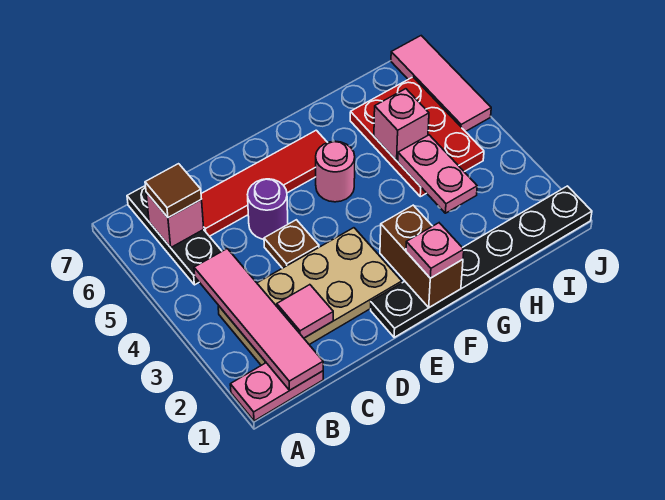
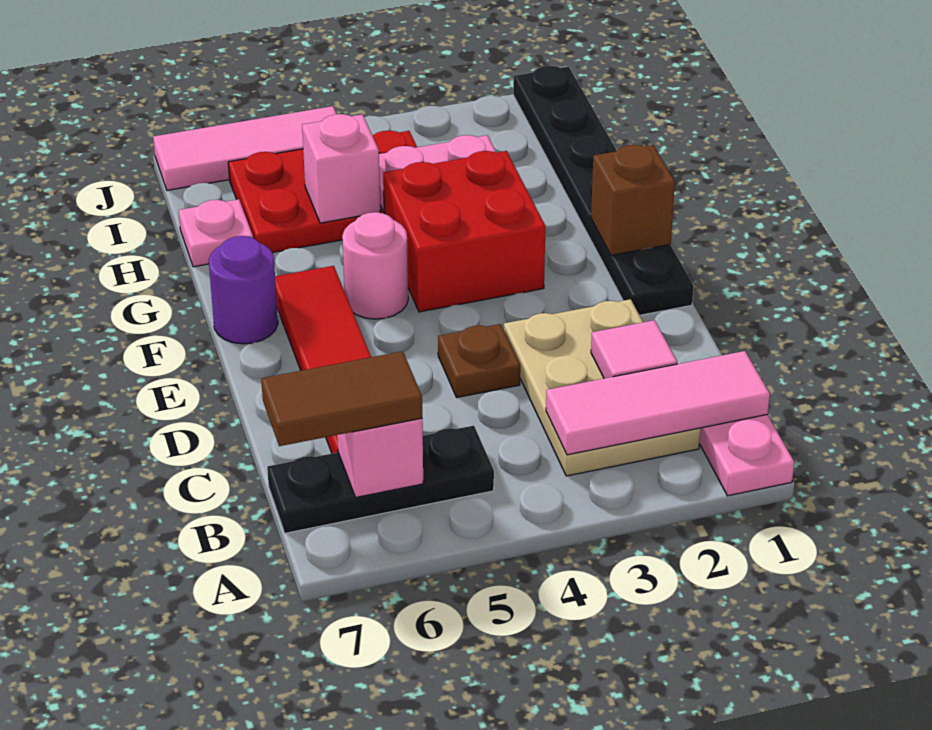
pink tile B1:B4 level 2 -> pink tile B1:B3 level 2
tan plate B2:E3 level 1 -> tan plate B2:D3 level 1
brown tile B6 level 3 -> brown tile B6:B7 level 3
purple round brick D5 level 1 -> purple round brick F7 level 1
brown brick F1:F2 level 2 -> brown brick F1 level 2
pink plate F1 level 3 -> pink plate H7 level 1
none -> red brick F3:G4 level 1

